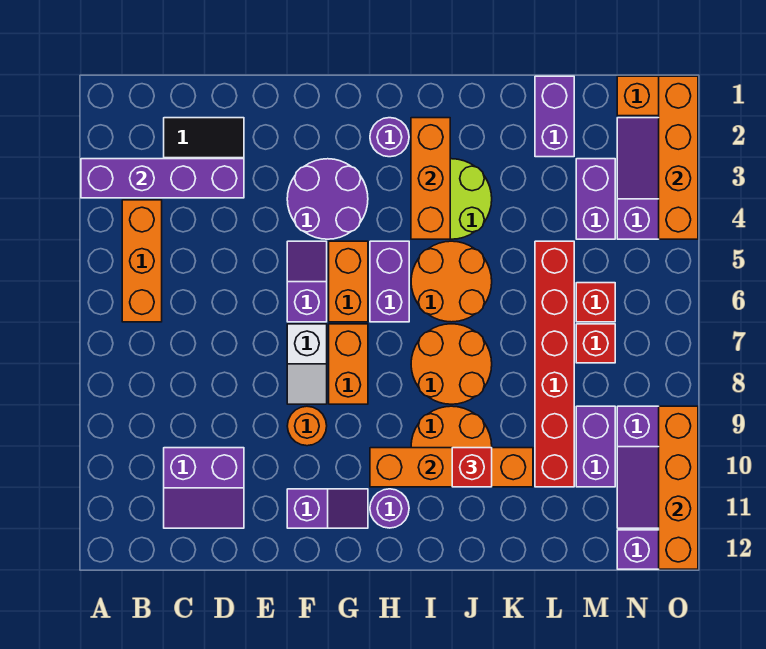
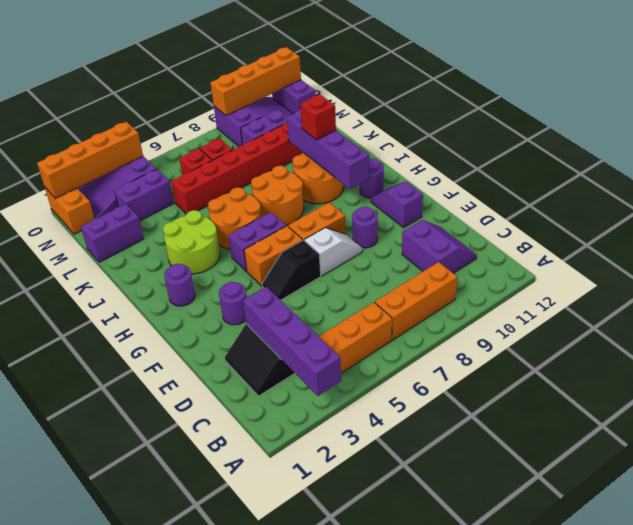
purple round brick F3:G4 level 1 -> purple round brick F3 level 1
purple slope F5:F6 level 1 top 6 -> black slope F5:F6 level 1 top 6
orange round brick F9 level 1 -> purple round brick F9 level 1
orange brick H10:K10 level 2 -> purple brick H10:K10 level 2
orange brick I2:I4 level 2 -> orange brick B7:B9 level 1

